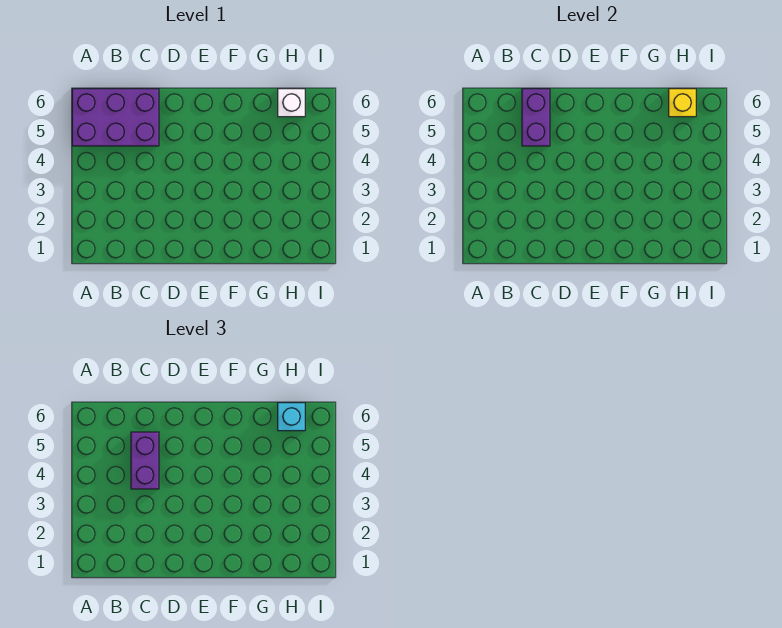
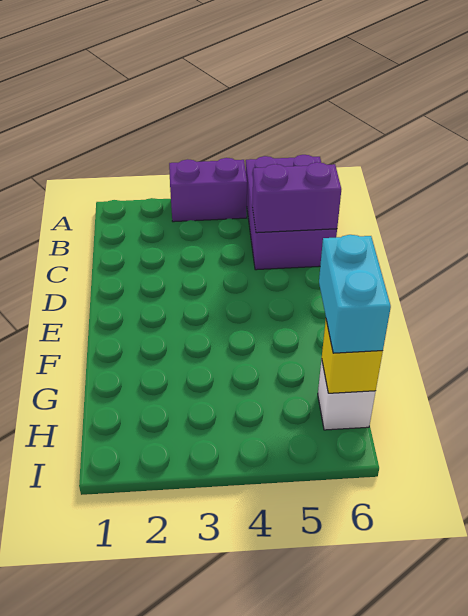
purple brick C4:C5 level 3 -> purple brick A3:A4 level 1
cyan brick H6 level 3 -> cyan brick G6:H6 level 3

